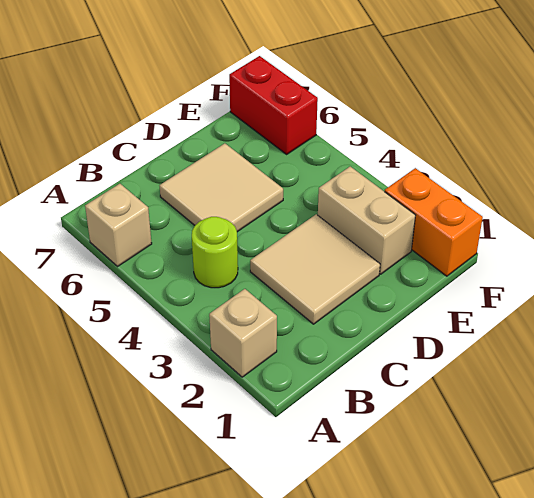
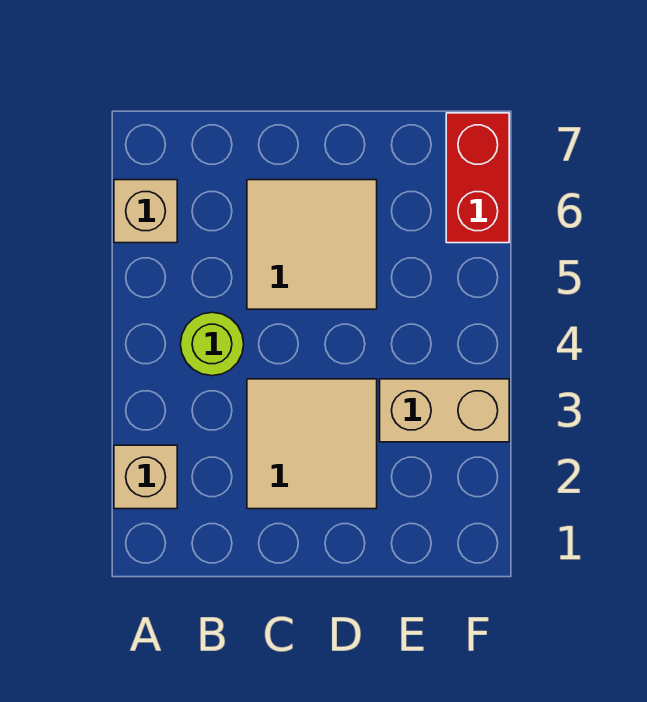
tan brick E2:E3 level 1 -> tan brick E3:F3 level 1
orange brick F1:F2 level 1 -> none

